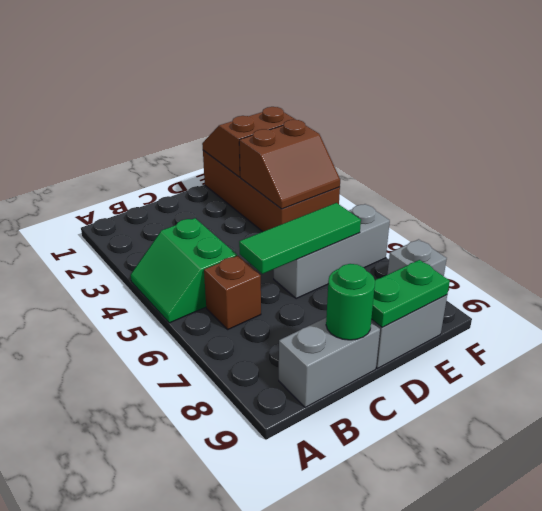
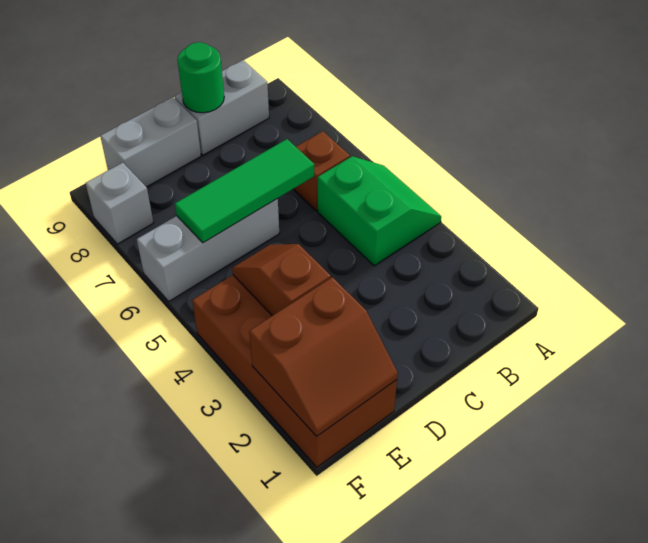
green plate D9:E9 level 2 -> none
brown slope E3:F4 level 2 top 3 -> brown slope E3:E4 level 2 top 3

